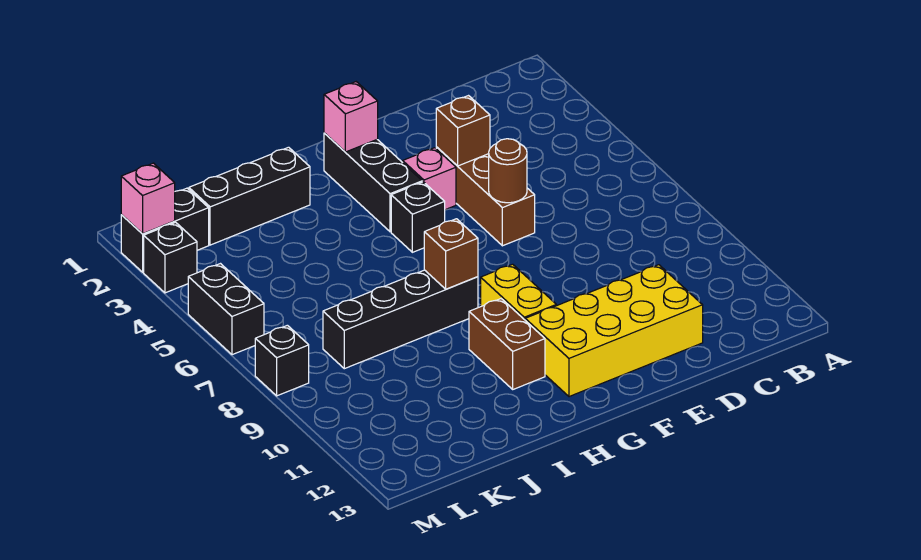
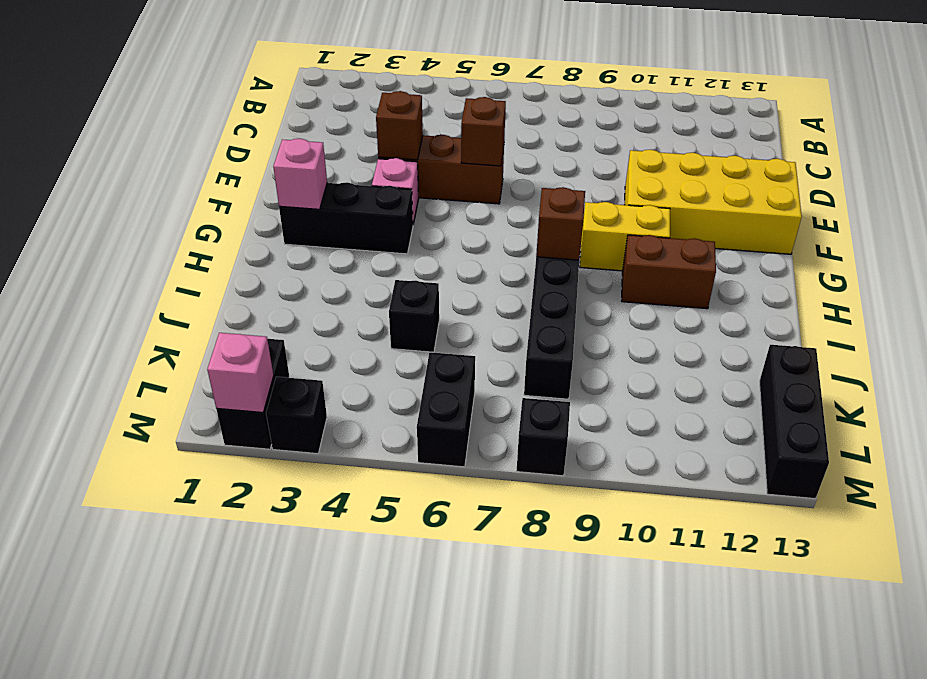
yellow brick D11:G12 level 1 -> yellow brick E10:F13 level 1
brown round brick E6 level 2 -> brown brick E6 level 2
black brick G5 level 1 -> black brick J5 level 1
black brick I2:K2 level 1 -> black brick K13:M13 level 1
black brick M5:M6 level 1 -> black brick L6:M6 level 1

